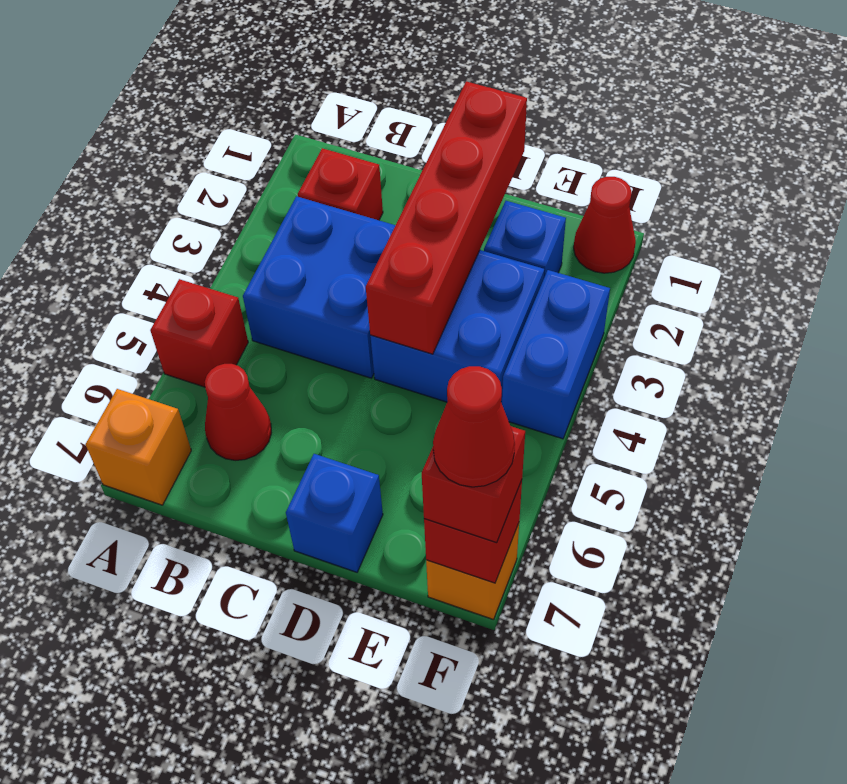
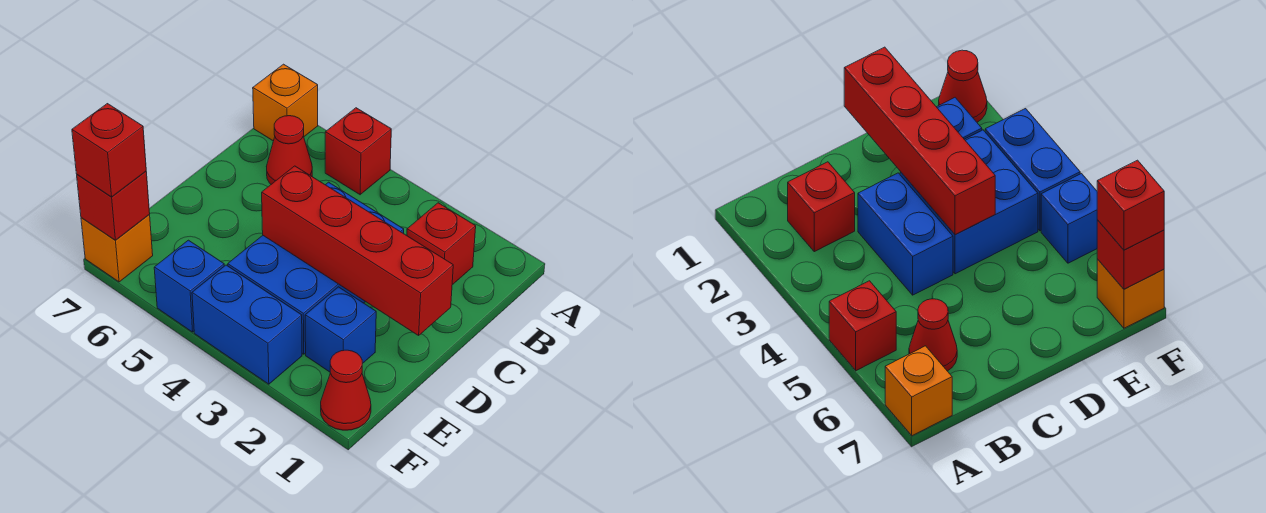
blue brick B3:C4 level 1 -> blue brick C3:C4 level 1
blue brick D7 level 1 -> blue brick F5 level 1
red cone F7 level 4 -> none

